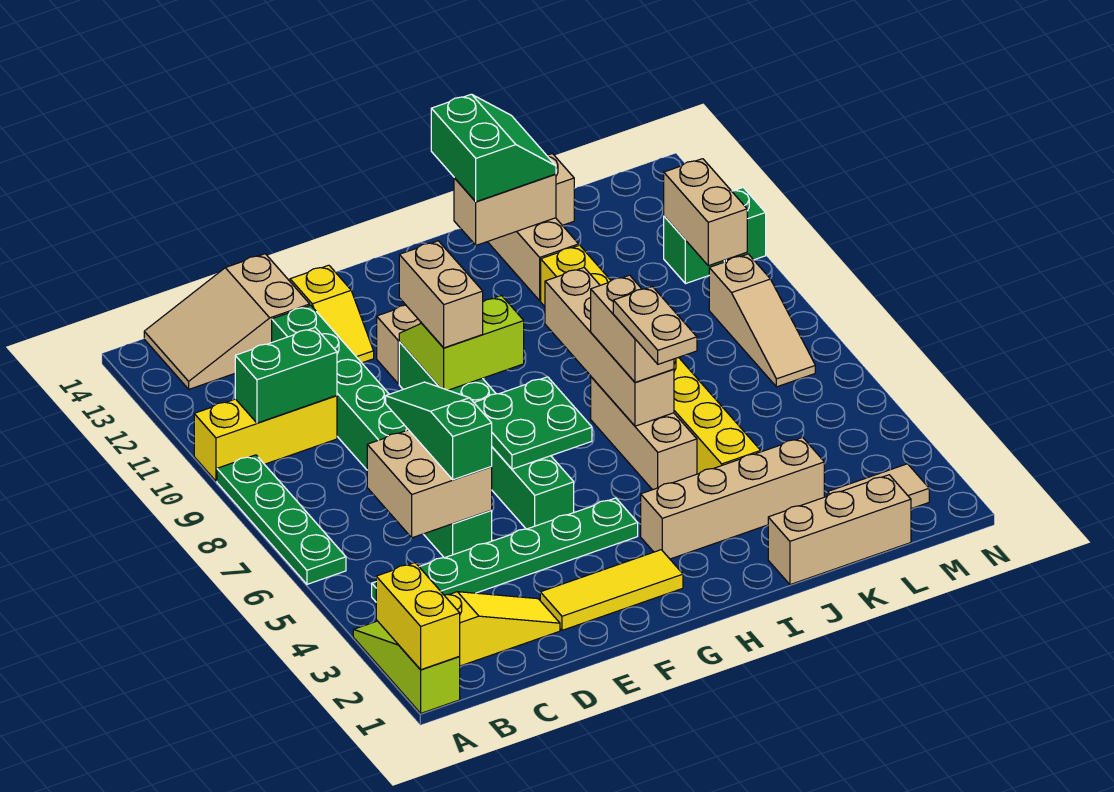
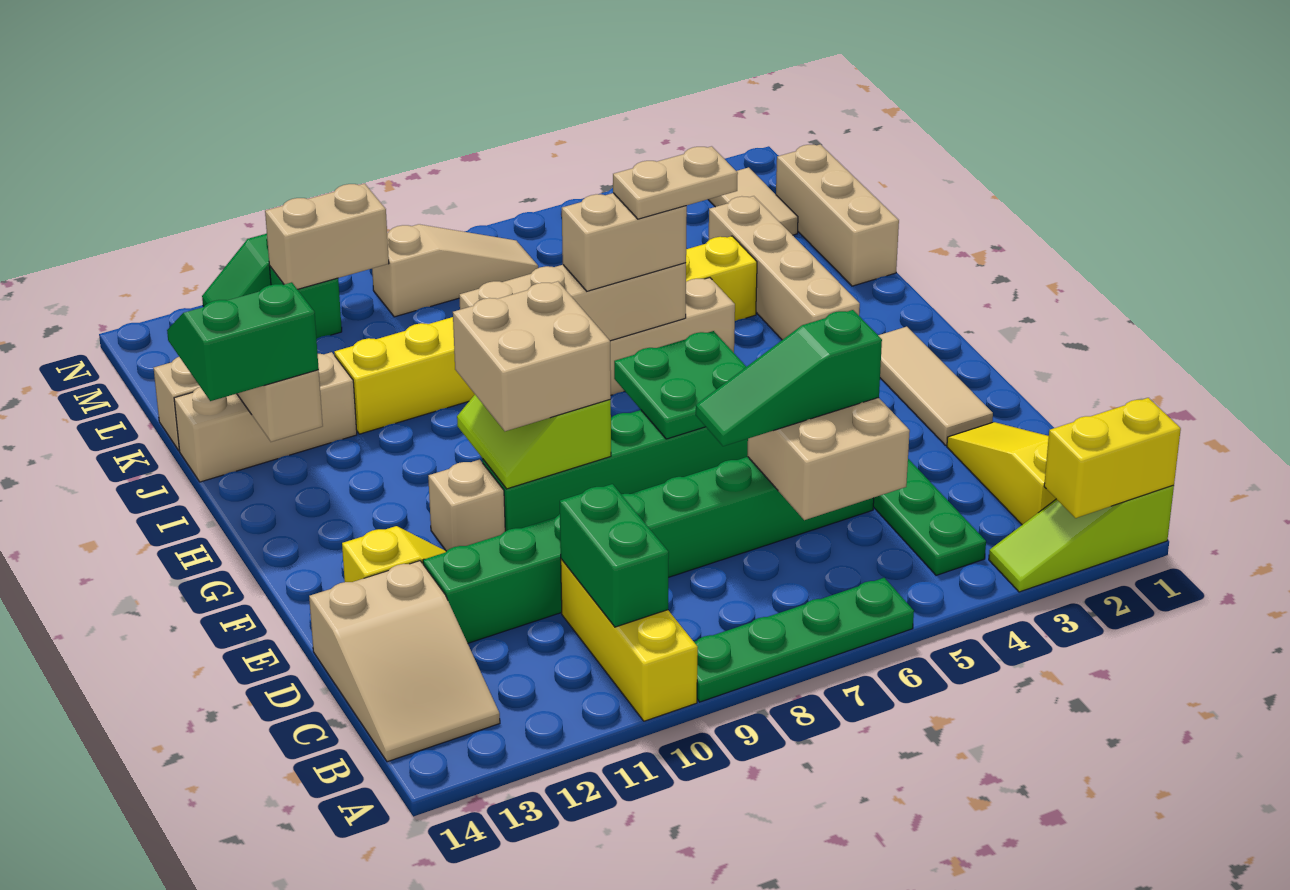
yellow tile E2:G2 level 1 -> tan tile E2:G2 level 1
tan brick F9:F10 level 3 -> tan brick F9:G10 level 3

